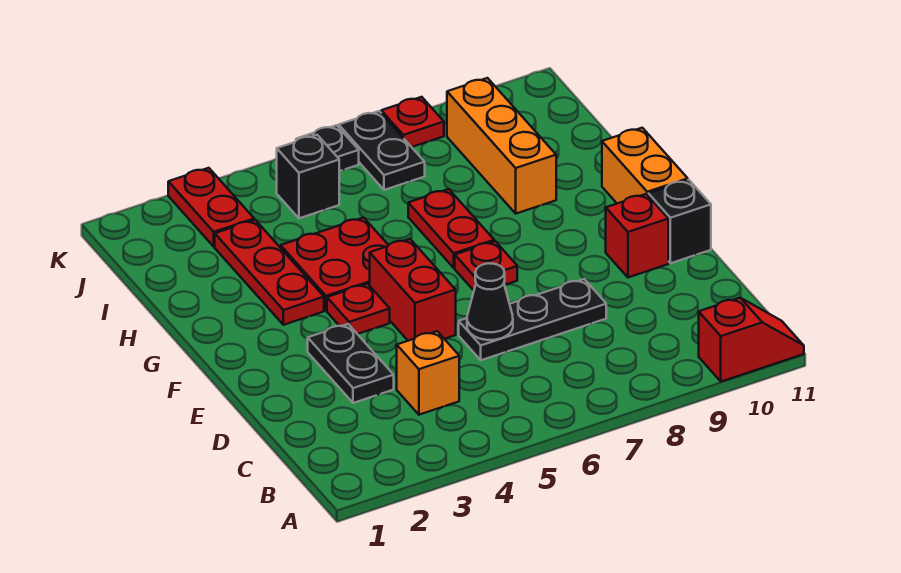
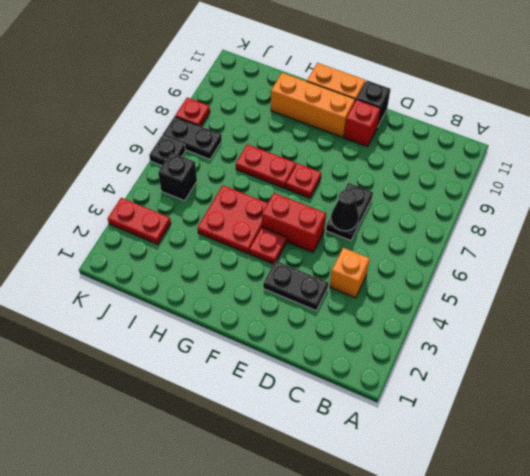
red slope A10:A11 level 1 top 10 -> none
black plate D6:D8 level 1 -> black plate D6:D7 level 1
red plate G3:I3 level 1 -> none
orange brick H9:J9 level 1 -> orange brick F10:H10 level 1

